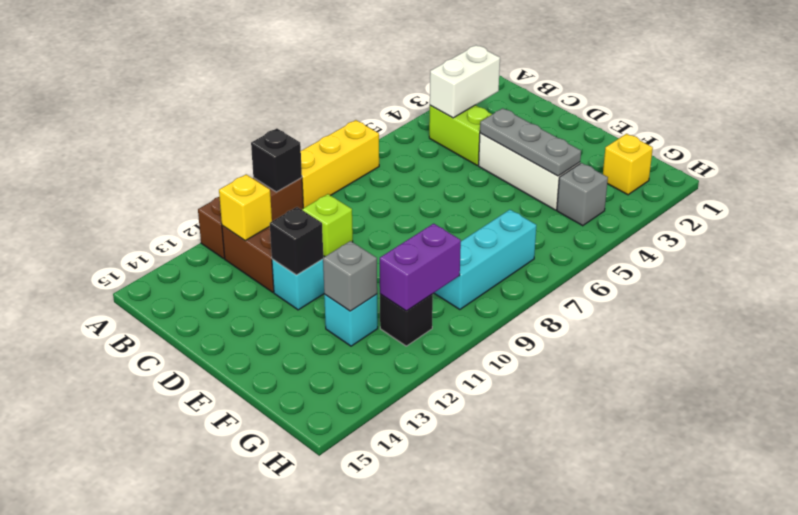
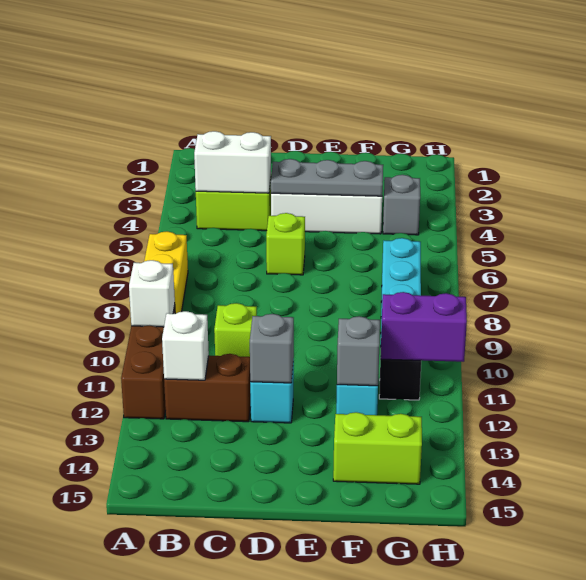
black brick A10 level 2 -> white brick A10 level 2
white brick B3:B4 level 2 -> white brick B4:C4 level 2
yellow brick B12 level 2 -> white brick B12 level 2
none -> lime brick D6 level 1
black brick D12 level 2 -> grey brick D12 level 2
none -> lime brick F14:G14 level 1
yellow brick G2 level 1 -> none
purple brick G10:G11 level 2 -> purple brick G11:H11 level 2

